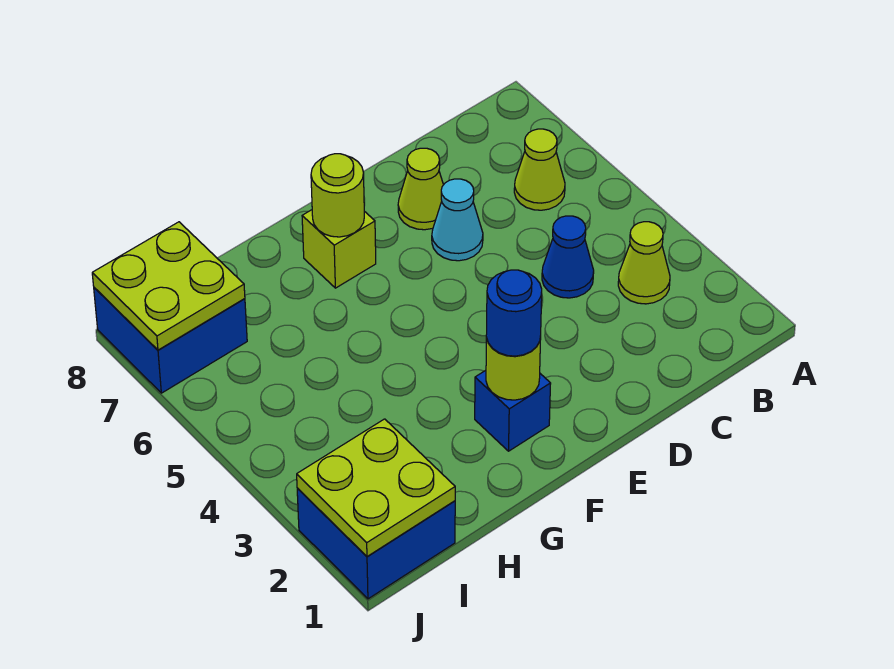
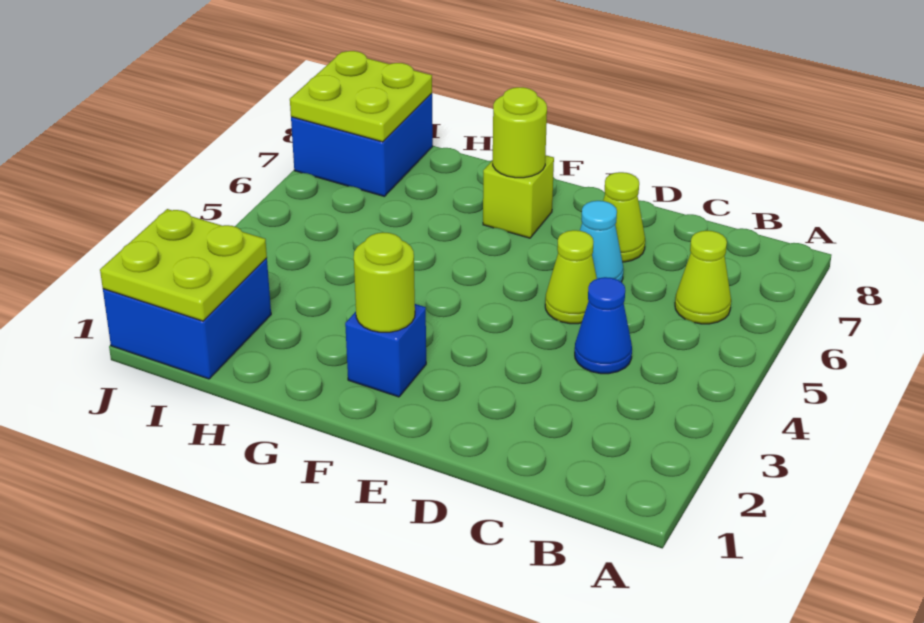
lime cone B3 level 1 -> lime cone D5 level 1
blue round brick F2 level 3 -> none

